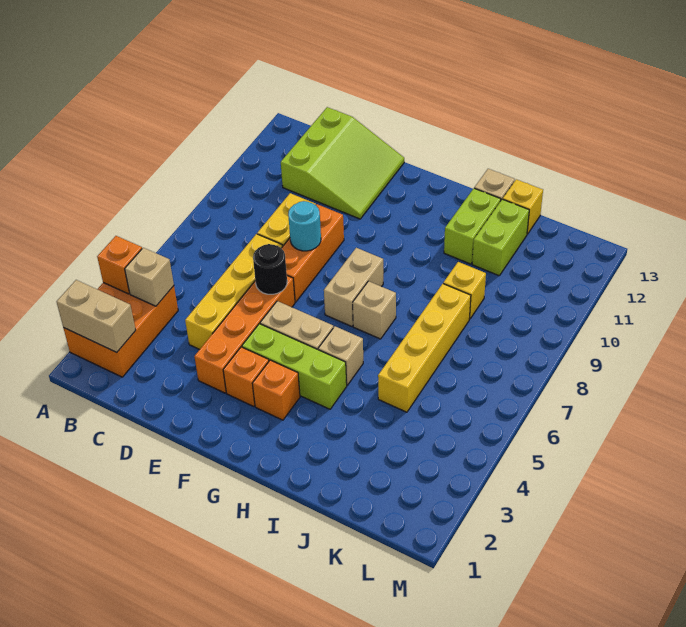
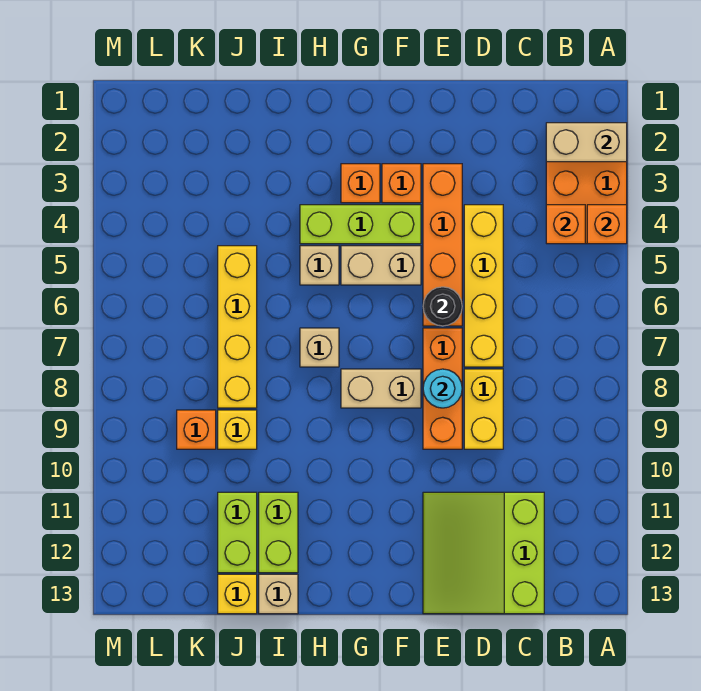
tan brick B4 level 2 -> orange brick B4 level 2
tan brick G7:G8 level 1 -> tan brick F8:G8 level 1
none -> orange brick K9 level 1

